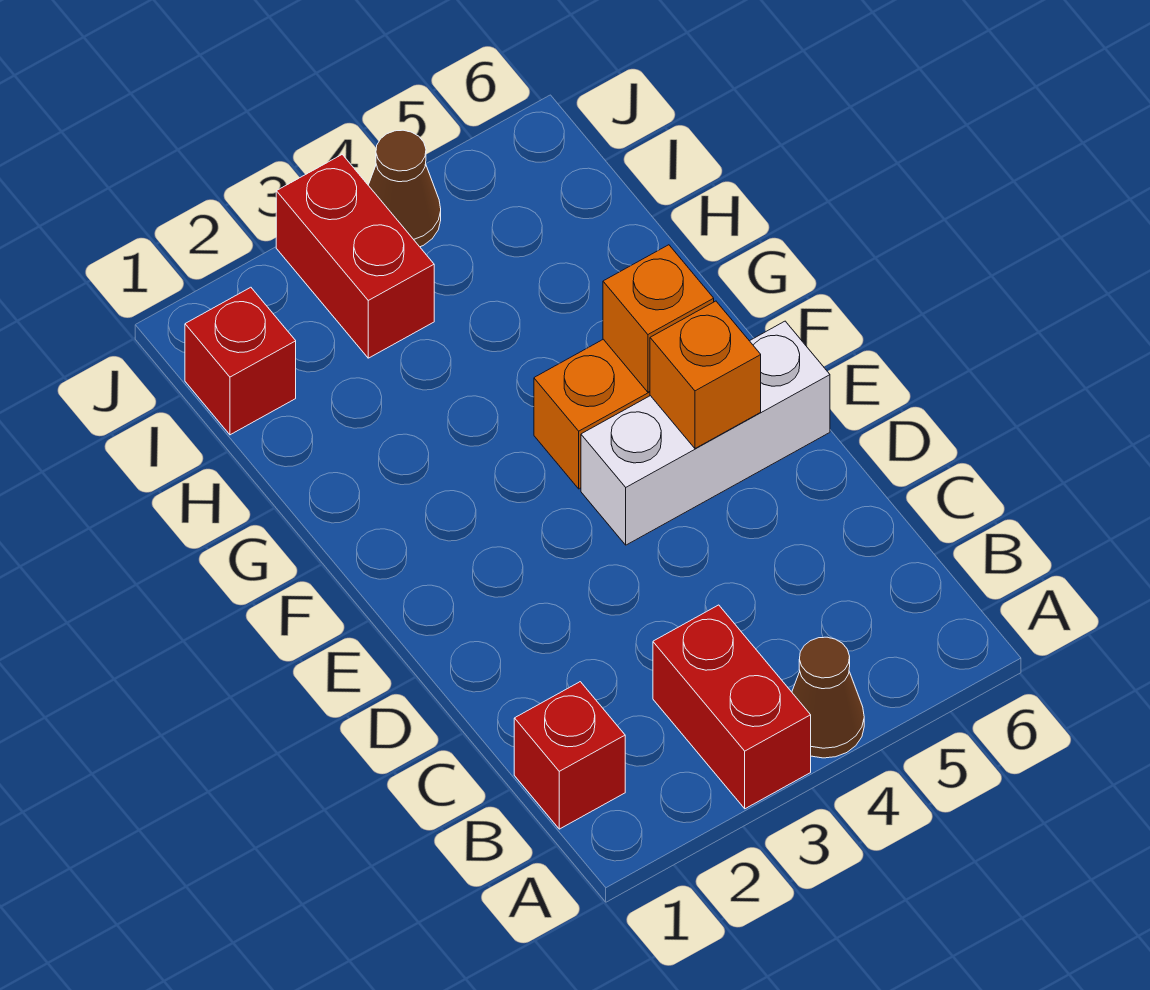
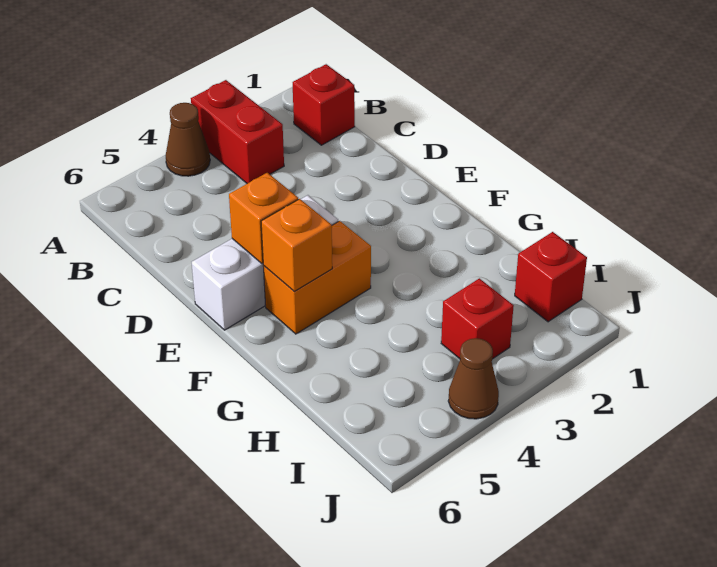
red brick I3:J3 level 1 -> red brick I3 level 1

